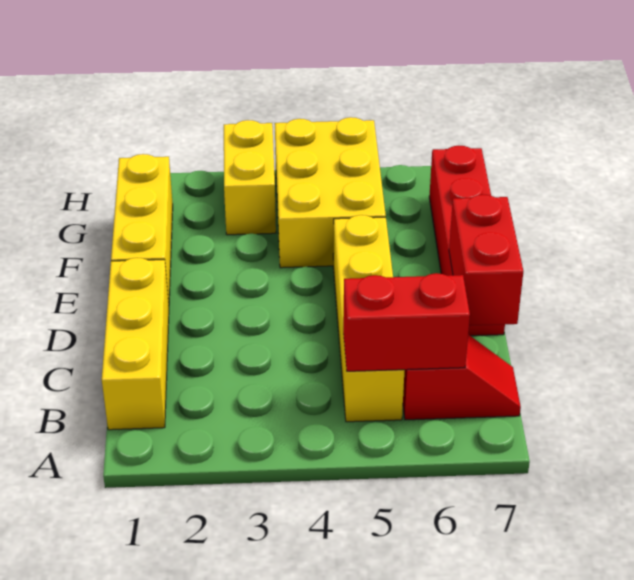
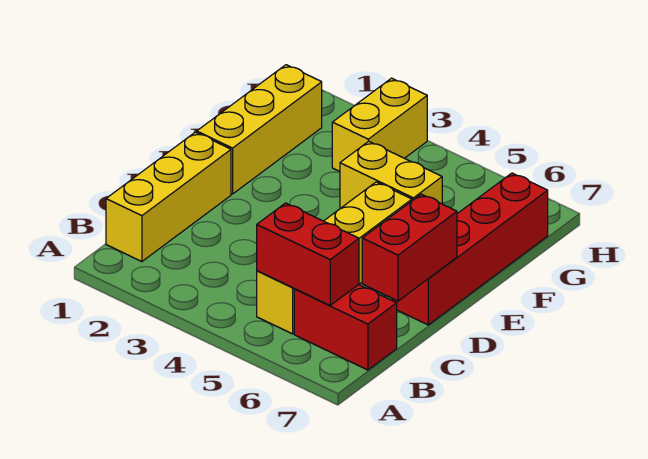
red slope B6:B7 level 1 top 6 -> red brick B6:B7 level 1
yellow brick F4:H5 level 1 -> yellow brick F4:F5 level 1

